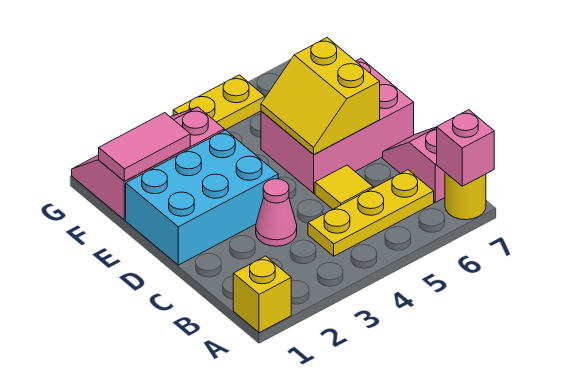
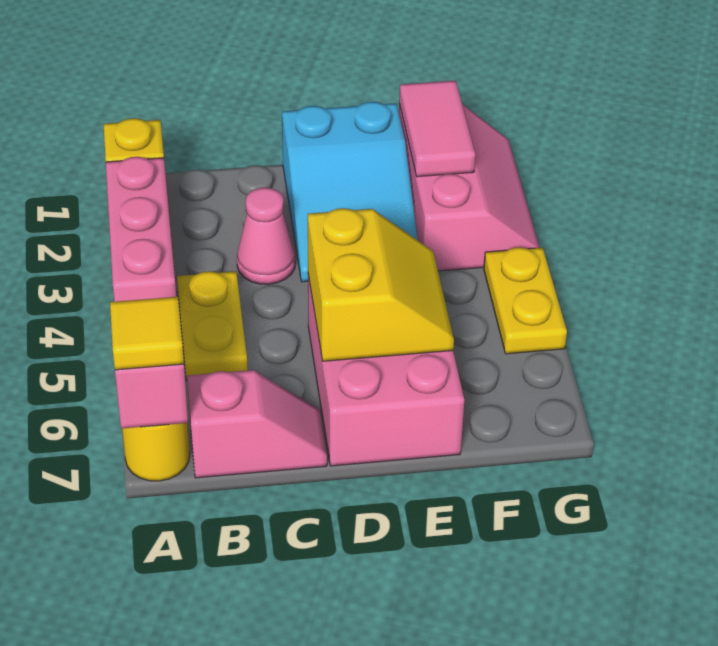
none -> pink brick A2:A4 level 1
yellow plate B4:B6 level 1 -> yellow plate B4:B5 level 1
yellow tile C5 level 1 -> yellow tile A7 level 3
cyan brick D1:E3 level 1 -> cyan slope D1:E3 level 1 top 1
yellow slope D5:E6 level 2 top 6 -> yellow slope D5:E6 level 2 top D

